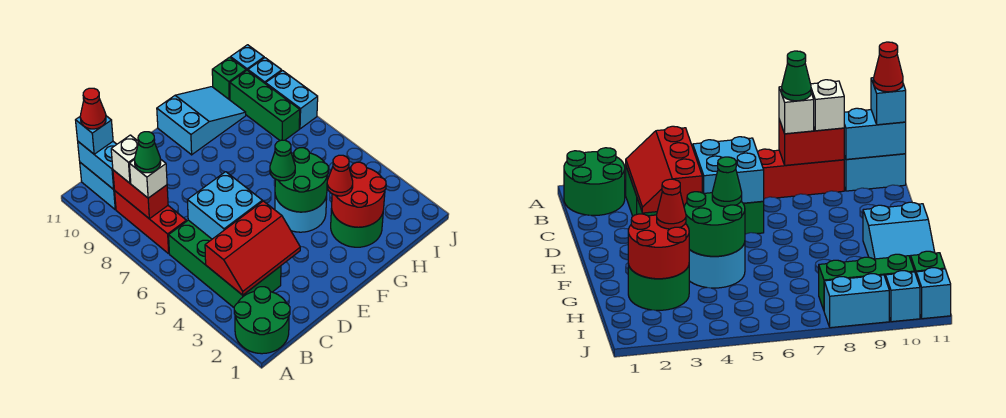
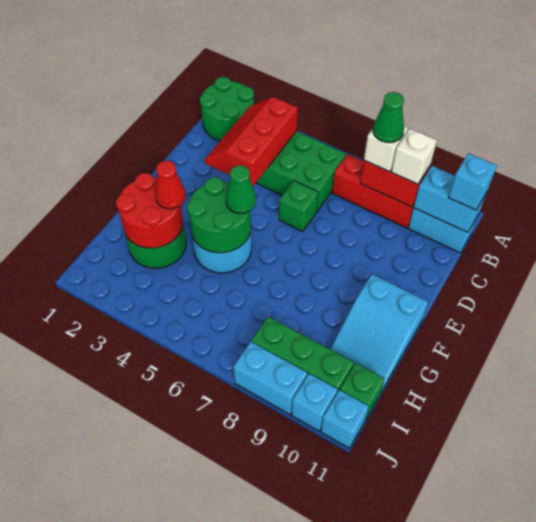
red cone B11 level 4 -> none
cyan brick C5:D6 level 2 -> none

